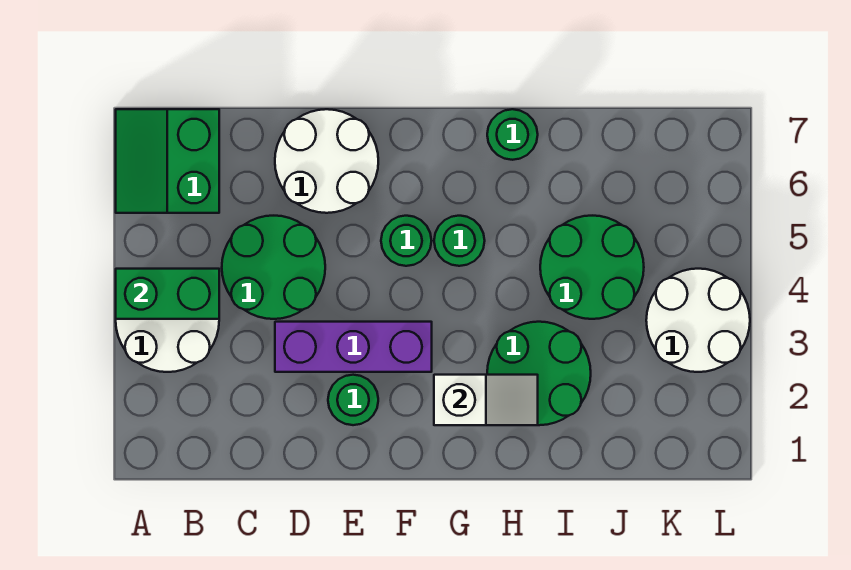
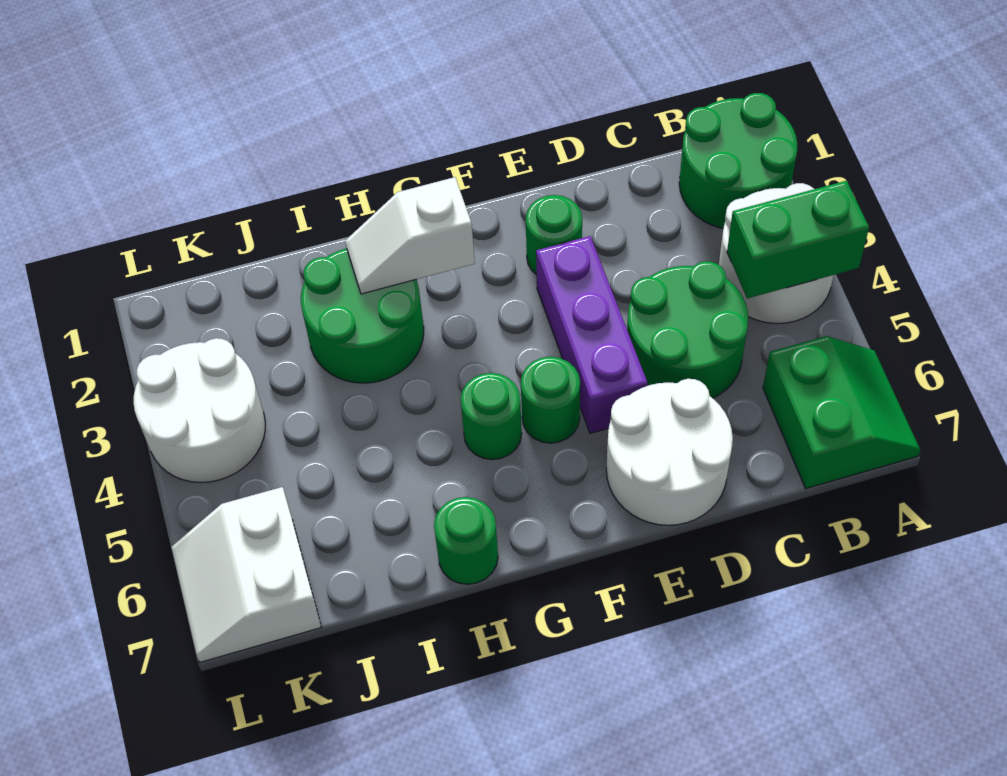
purple brick D3:F3 level 1 -> purple brick E3:E5 level 1
green round brick I4:J5 level 1 -> green round brick A1:B2 level 1
none -> white slope K6:L7 level 1 top K

